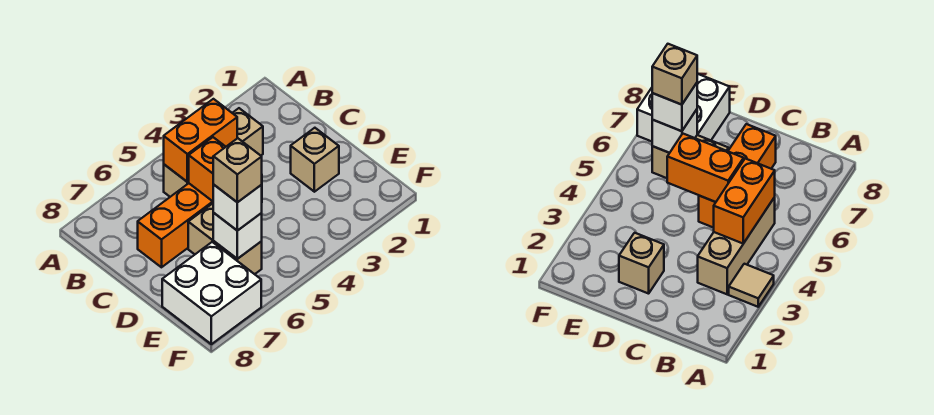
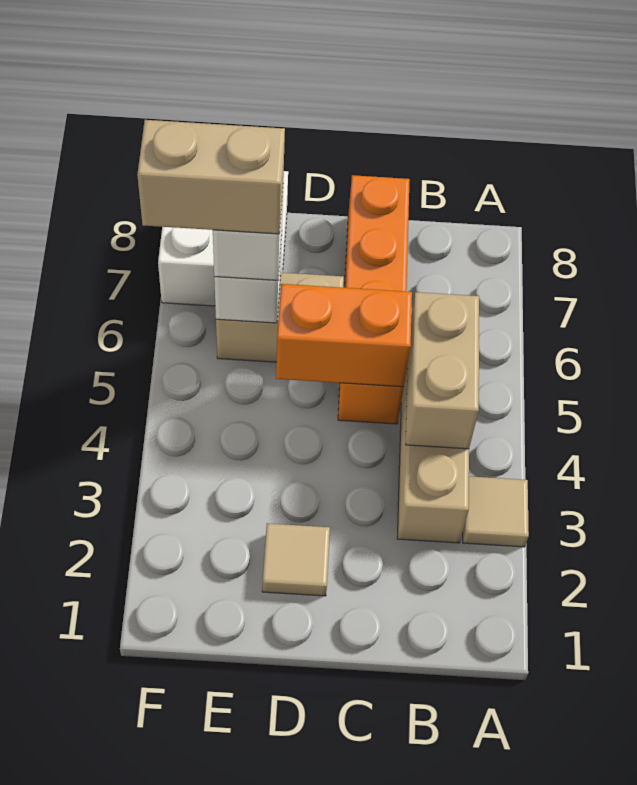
orange brick B4:B5 level 2 -> tan brick B4:B5 level 2
orange brick C5:C7 level 1 -> orange brick C5:C8 level 1
tan brick D2 level 1 -> tan tile D2 level 1
tan brick E6 level 4 -> tan brick E6:F6 level 4

